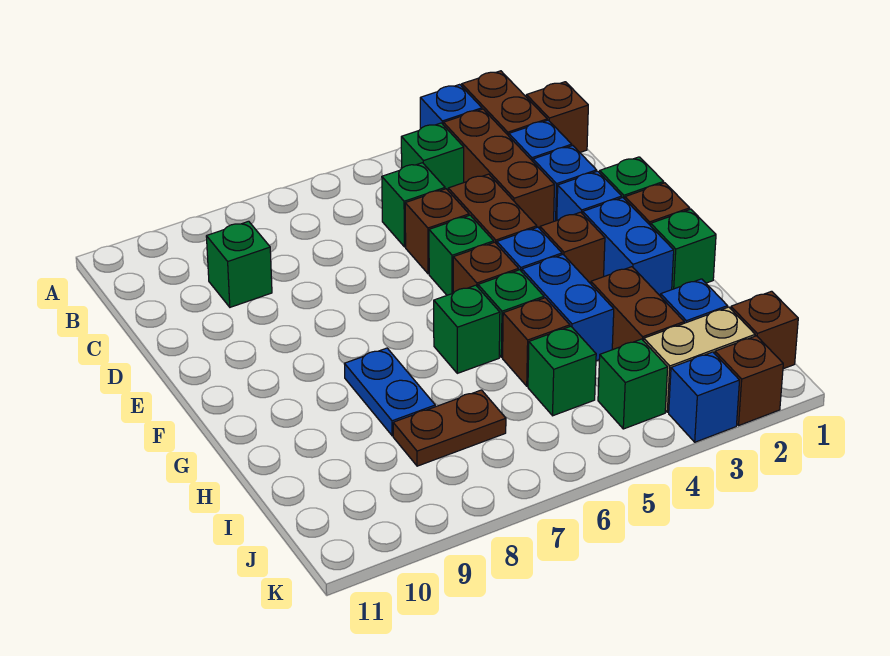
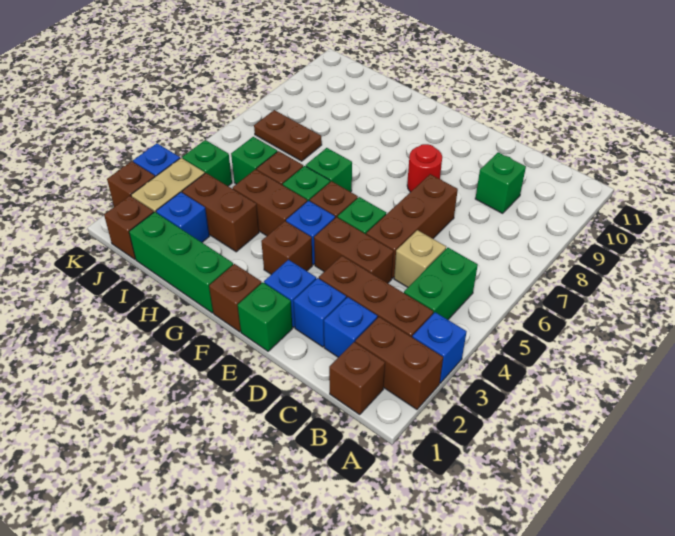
green brick B4 level 1 -> green brick B4:B5 level 1
green brick C5 level 1 -> tan brick C5 level 1
brown brick D5 level 1 -> brown brick D5:D7 level 1
none -> red round brick E8 level 1
blue brick F2:G2 level 1 -> none
green brick G1 level 1 -> green brick G1:I1 level 1
blue brick G4:H4 level 1 -> brown brick G4:H4 level 1
blue plate G8:H8 level 1 -> none
brown plate I7:I8 level 1 -> brown plate I7:J7 level 1

